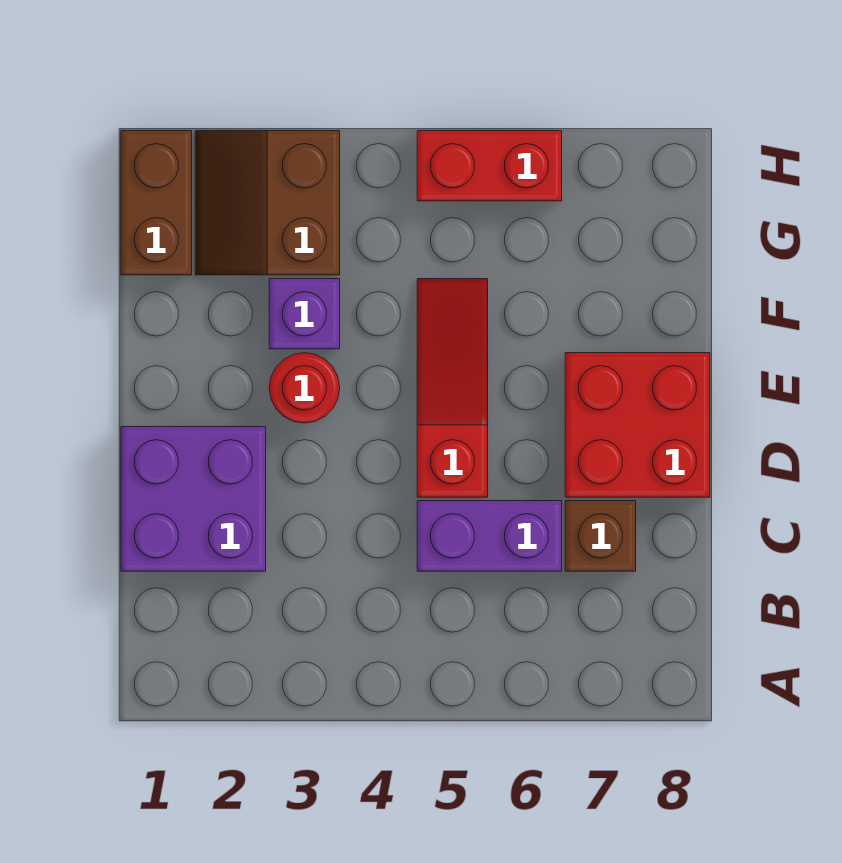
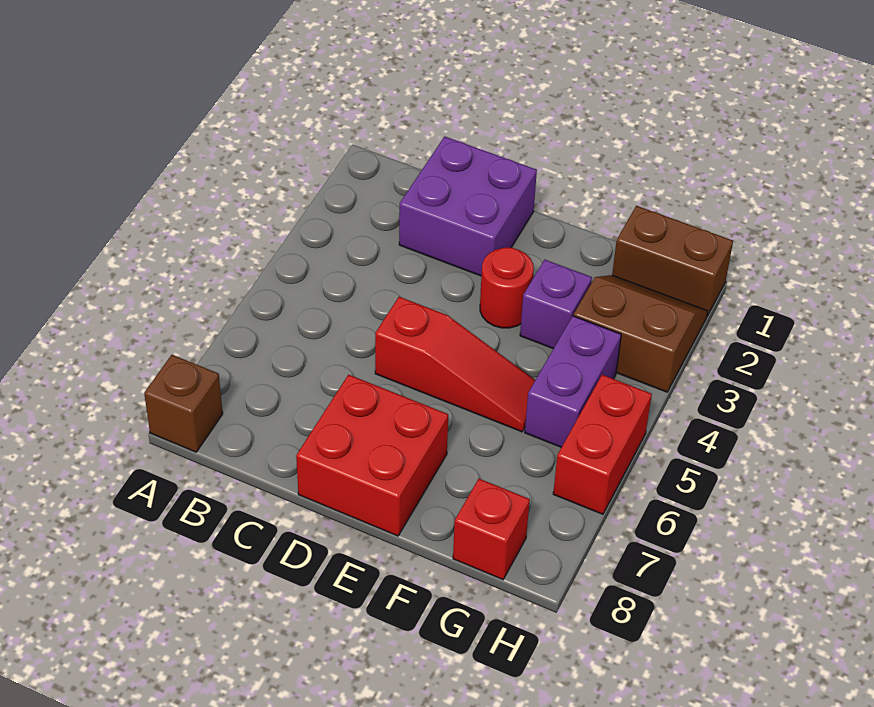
purple brick C5:C6 level 1 -> purple brick G4:G5 level 1
brown brick C7 level 1 -> brown brick A8 level 1
none -> red brick G8 level 1

